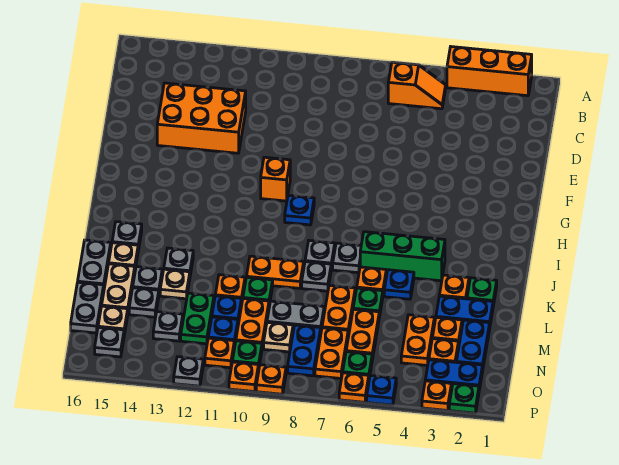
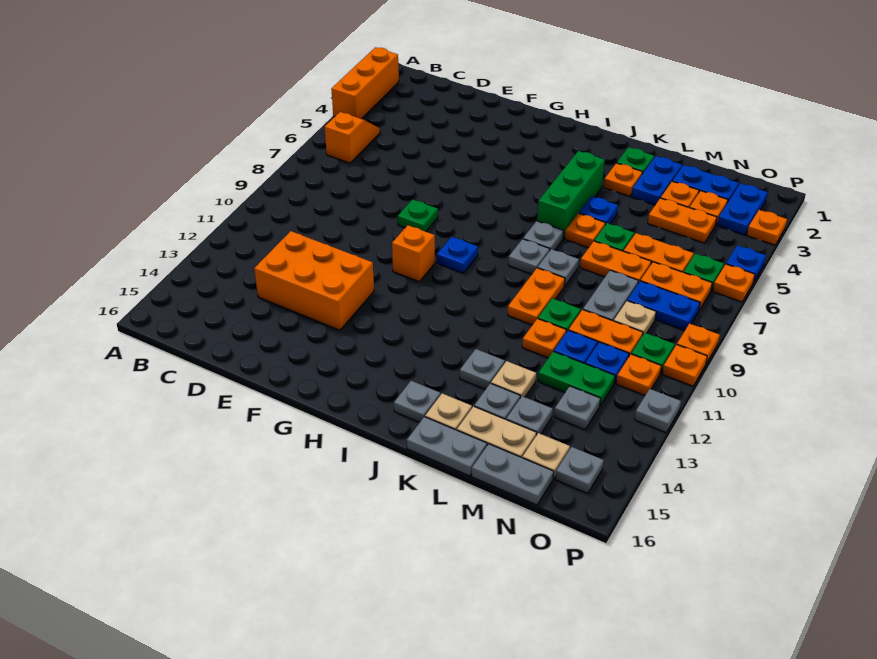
orange brick D12:E14 level 1 -> orange brick D12:F13 level 1
green plate P2 level 1 -> green plate F8 level 1

